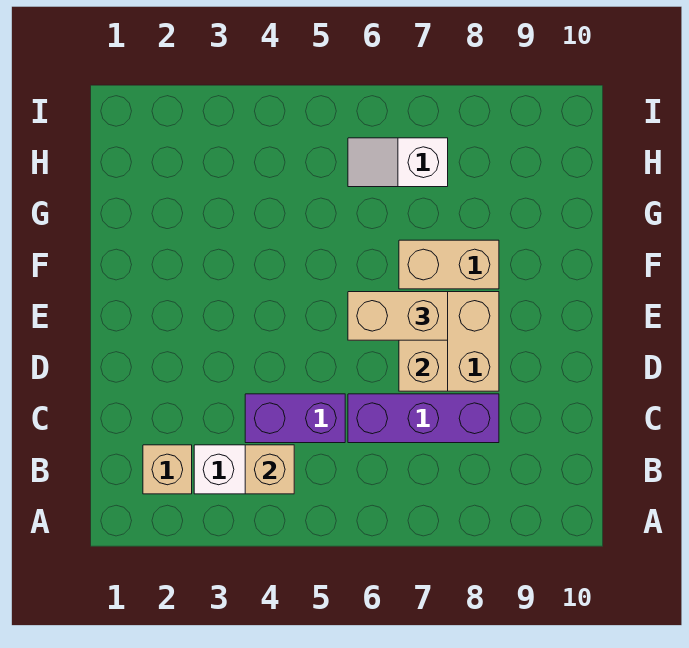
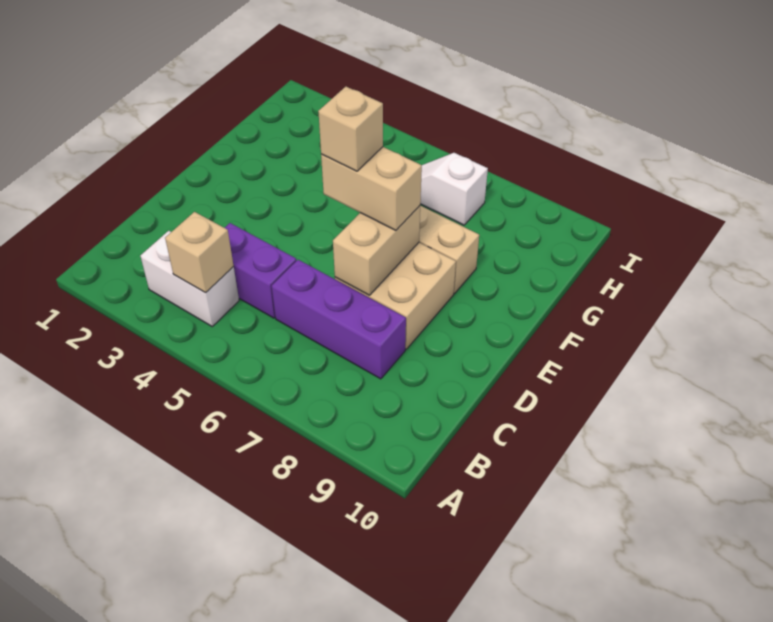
tan brick B2 level 1 -> tan brick E6 level 4

